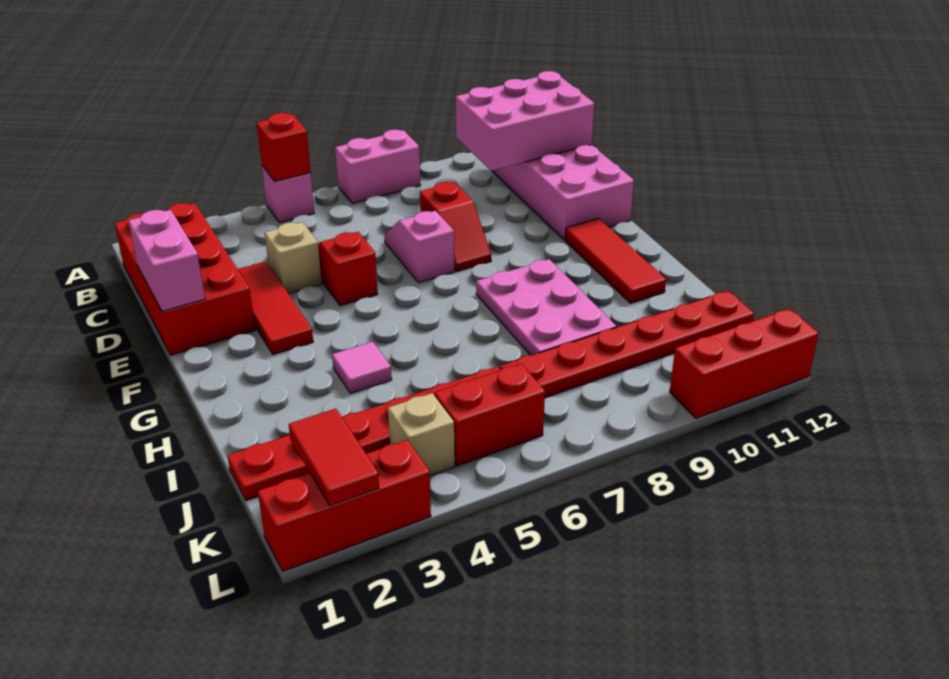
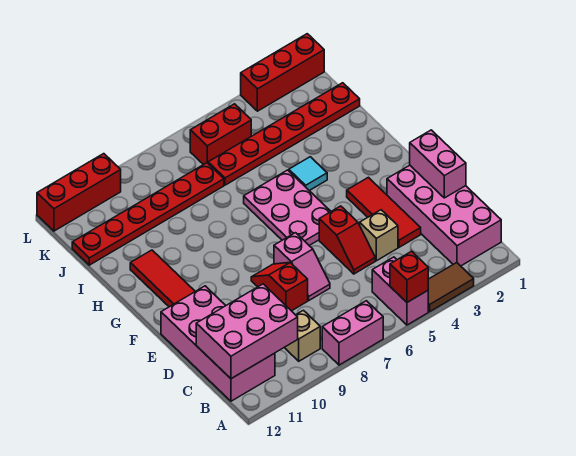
none -> brown tile A3:A4 level 1
pink brick A5 level 1 -> pink brick A5:B5 level 1
red brick B1:E2 level 1 -> pink brick B1:E2 level 1
pink plate G8:I9 level 1 -> pink plate F5:H6 level 1
pink tile H4 level 1 -> cyan tile H4 level 1
red tile K2:L2 level 2 -> none
tan brick K4 level 1 -> tan brick B9 level 1

